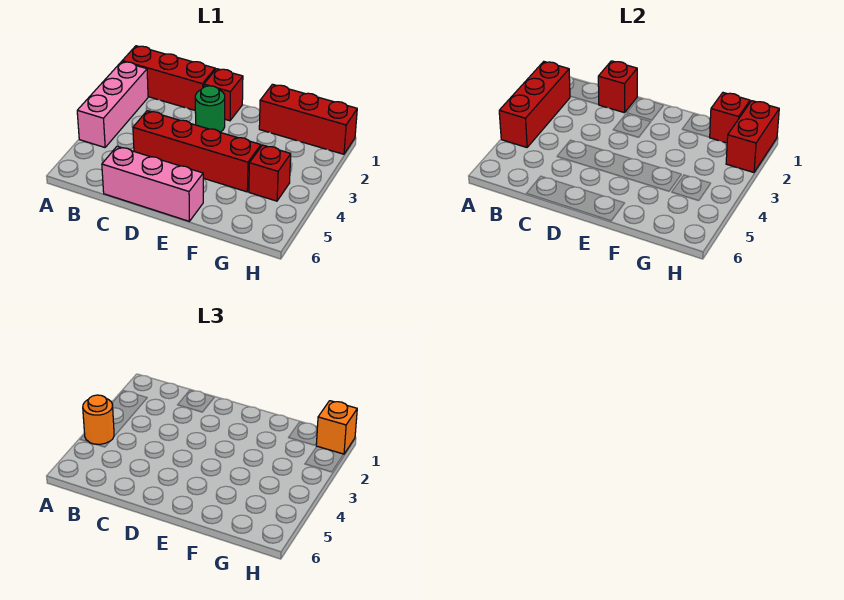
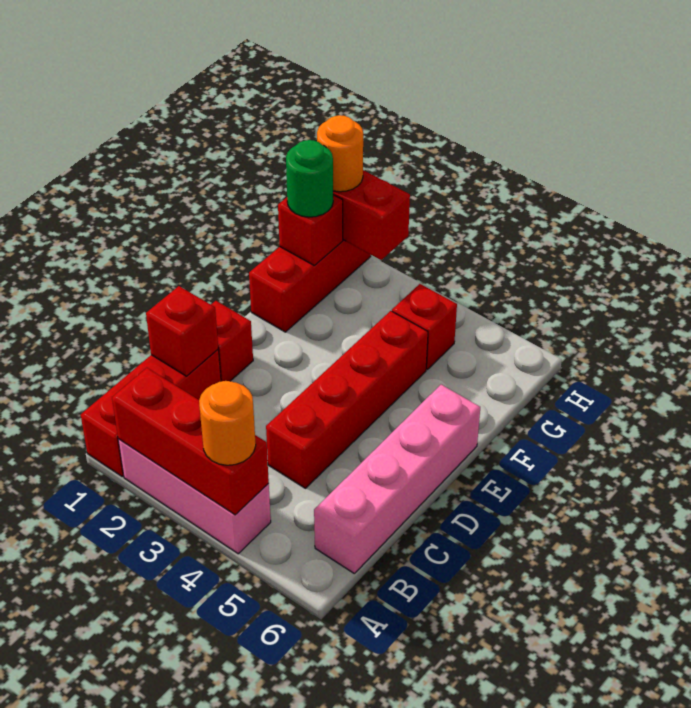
pink brick C6:E6 level 1 -> pink brick B6:E6 level 1
green round brick D2 level 1 -> green round brick G1 level 3
orange brick H1 level 3 -> orange round brick H1 level 3

